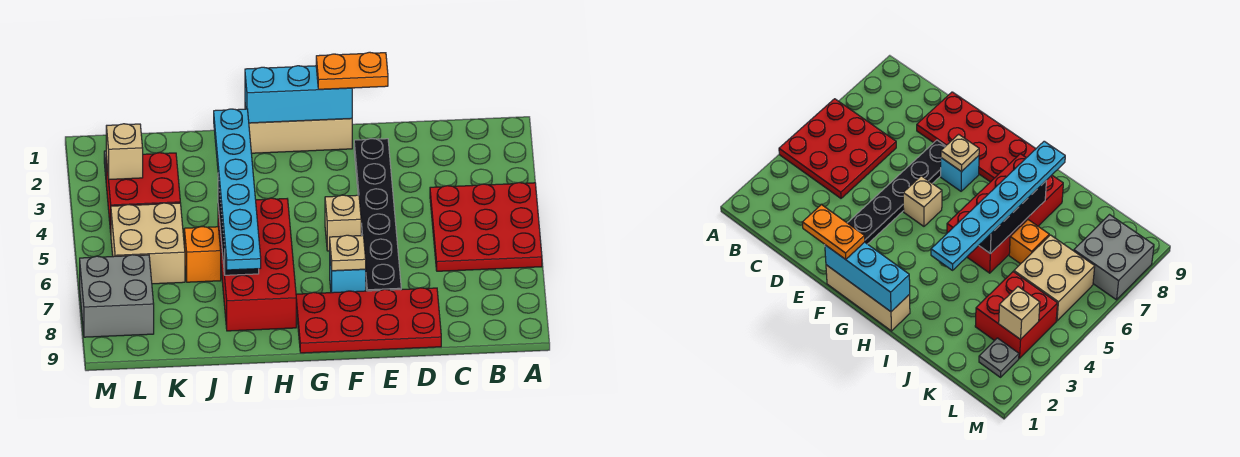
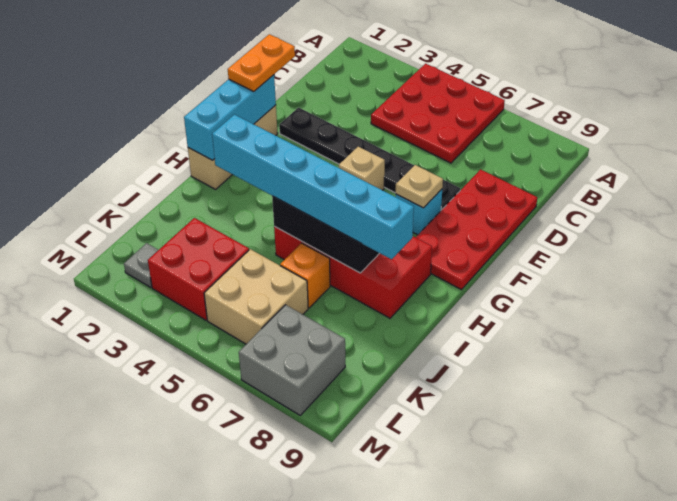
cyan plate I3:I8 level 3 -> cyan brick I3:I8 level 3
tan brick L3 level 2 -> none

